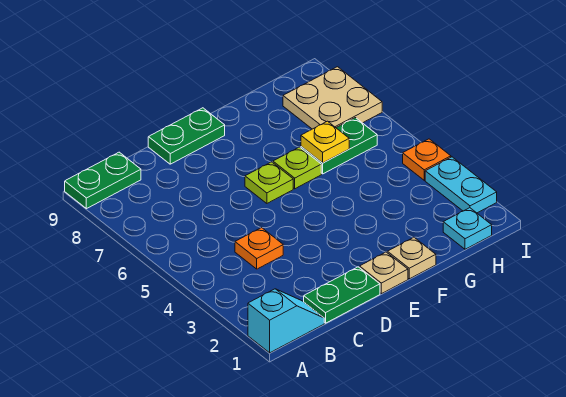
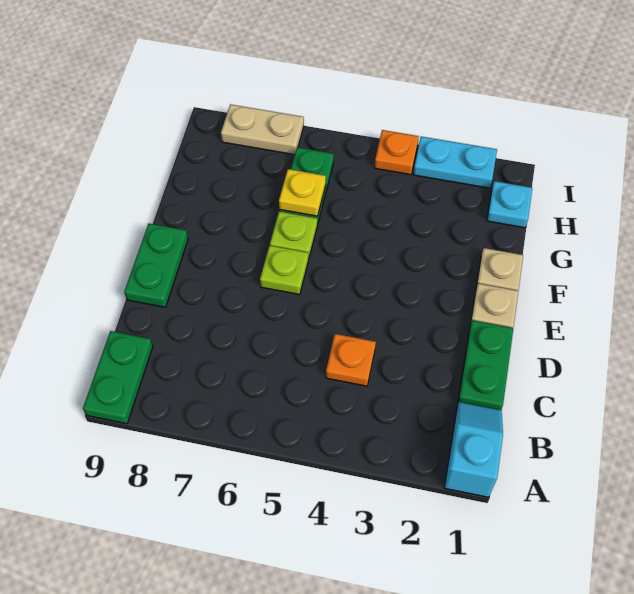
tan plate H7:I8 level 1 -> tan plate I7:I8 level 1

